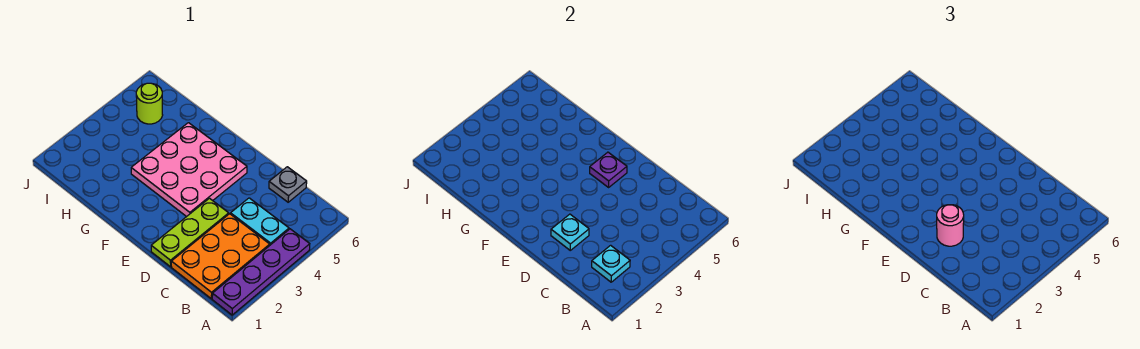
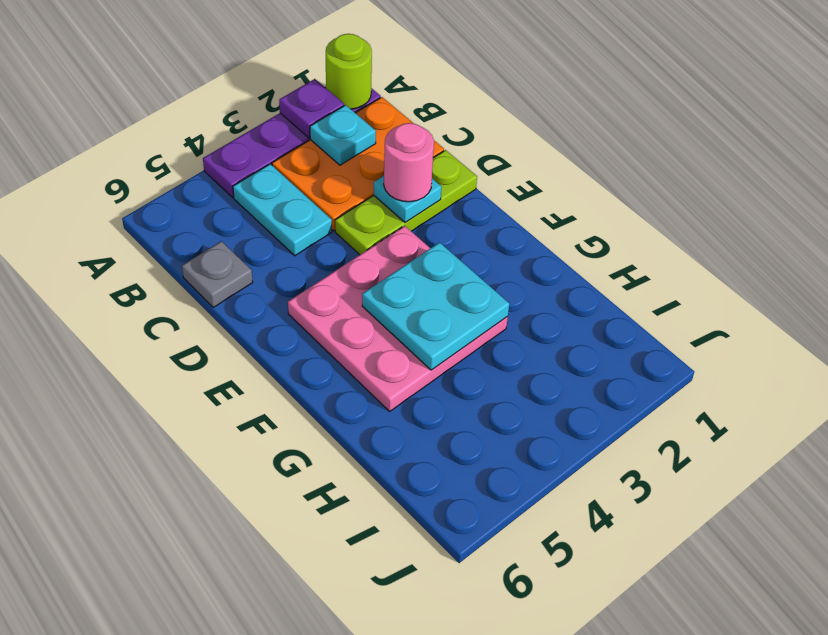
purple plate E5 level 2 -> purple plate A2 level 2
none -> cyan plate F3:G4 level 2
lime round brick I5 level 1 -> lime round brick A1 level 2

